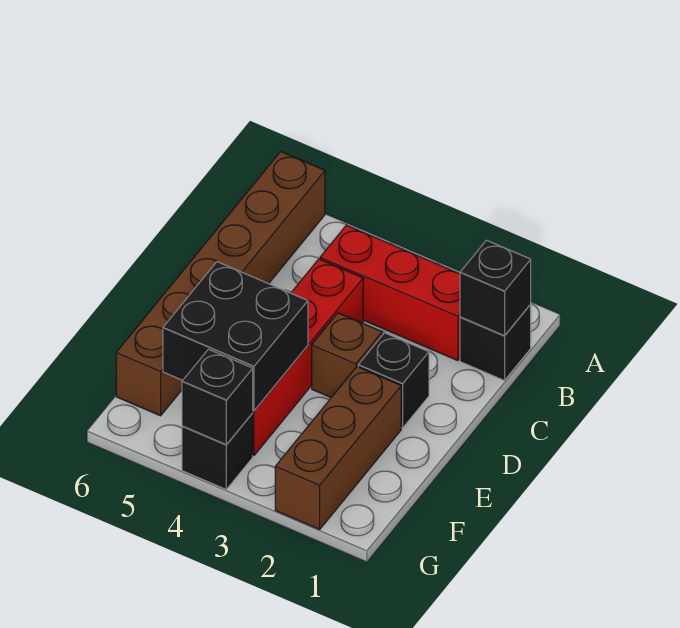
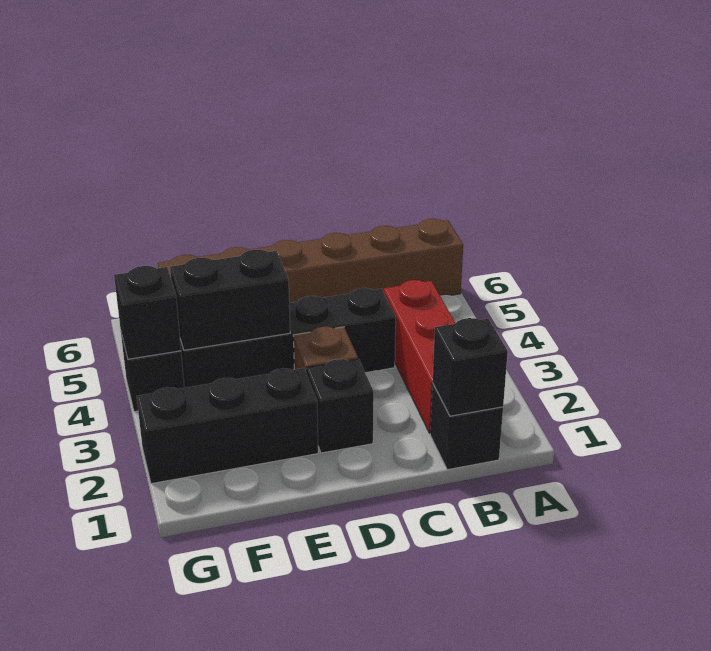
red brick C4:F4 level 1 -> black brick C4:F4 level 1
brown brick E2:G2 level 1 -> black brick E2:G2 level 1
black brick E4:F5 level 2 -> black brick E4:F4 level 2

